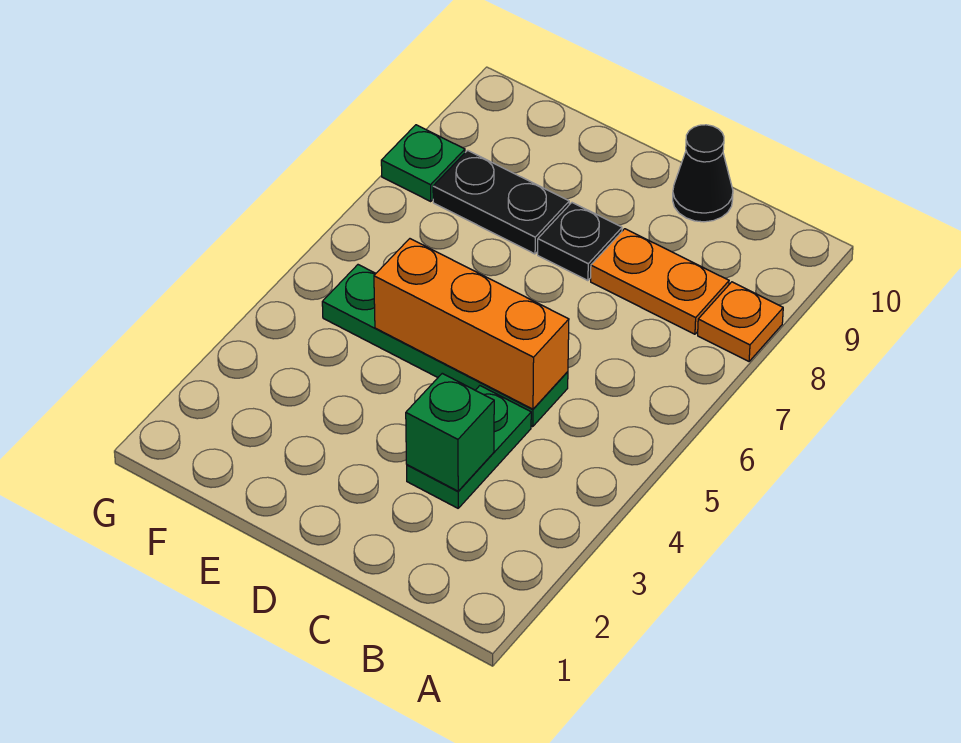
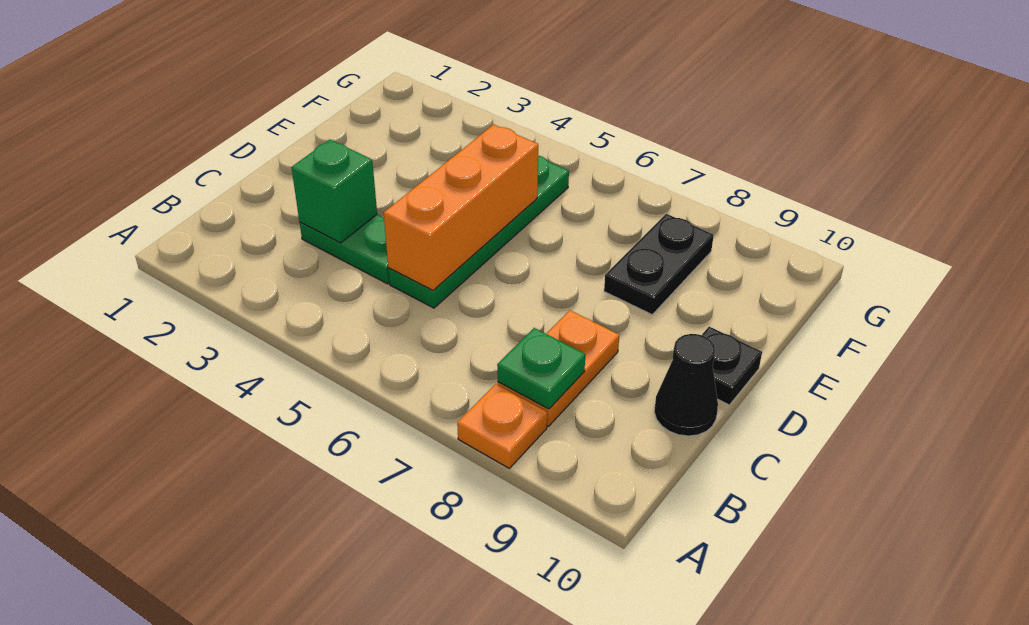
black plate D8 level 1 -> black plate D10 level 1
green plate G8 level 1 -> green plate B8 level 2

